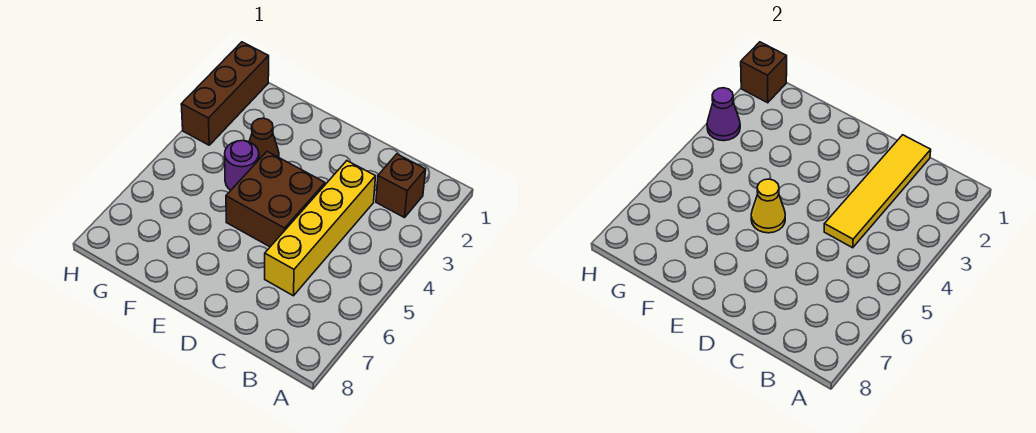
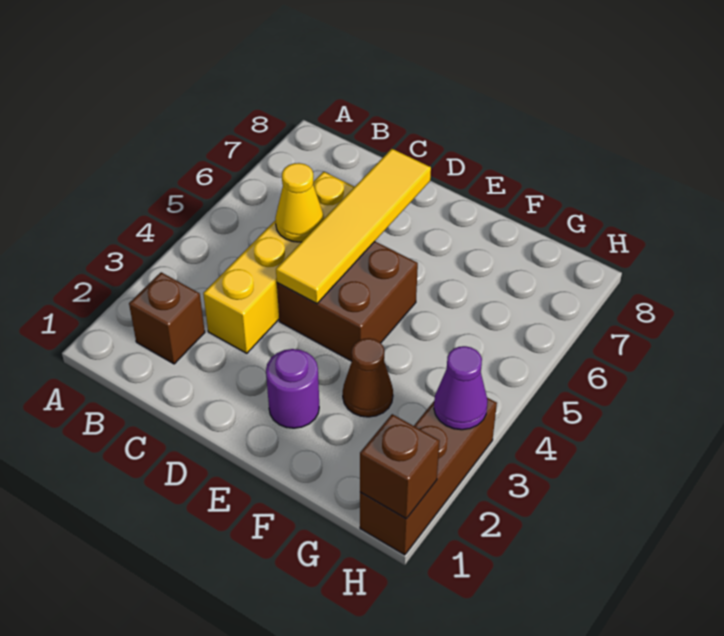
yellow tile C1:C4 level 2 -> yellow tile D4:D7 level 2
yellow cone E5 level 2 -> yellow cone C5 level 2
purple round brick F4 level 1 -> purple round brick E2 level 1

